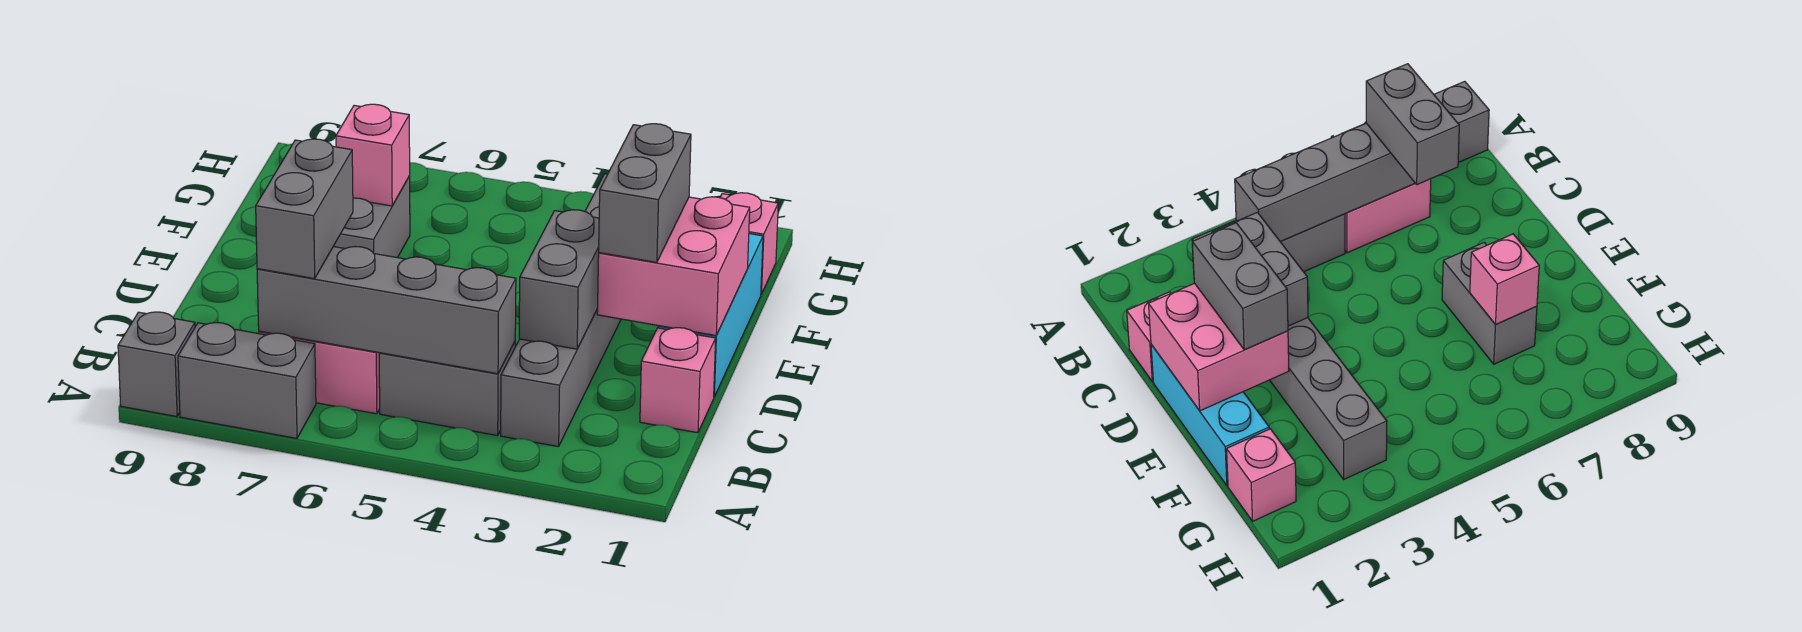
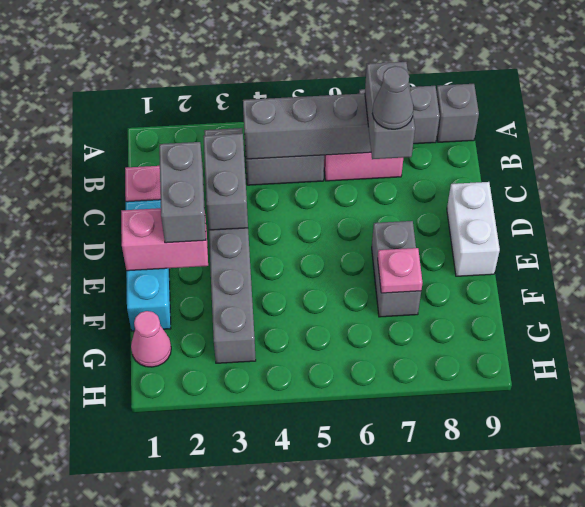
none -> grey cone C7 level 4
pink brick D1:E2 level 2 -> pink brick E1:E2 level 2
none -> white brick D9:E9 level 1
pink brick F7 level 2 -> pink plate F7 level 2
pink brick G1 level 1 -> pink cone G1 level 1

